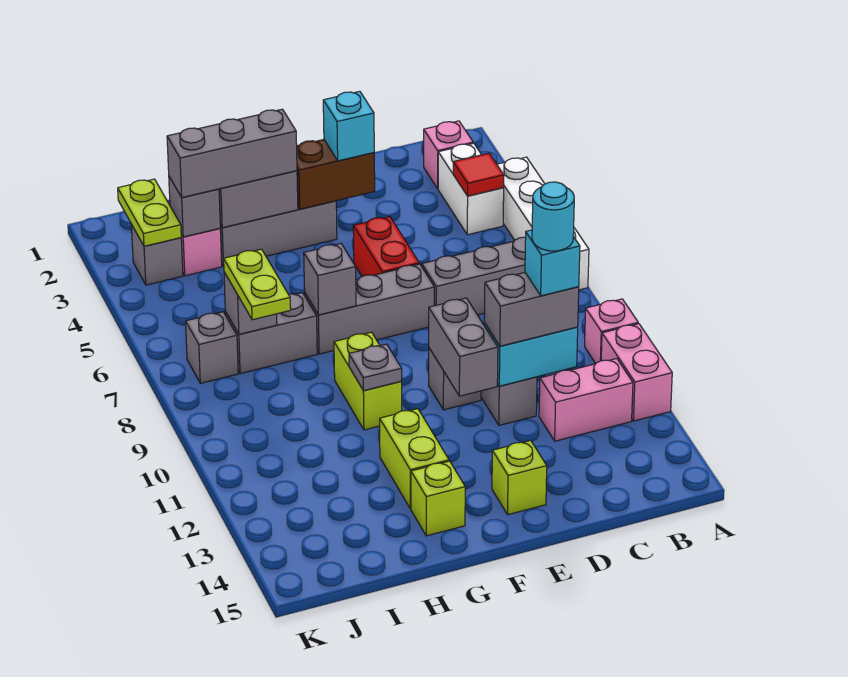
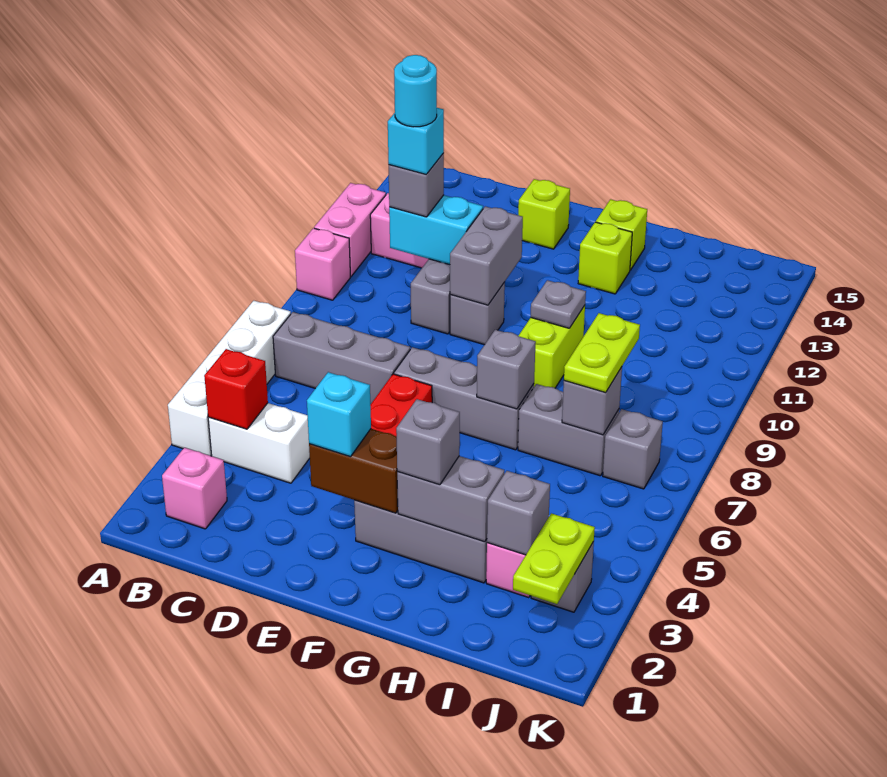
white brick B3:B4 level 1 -> white brick B4:C4 level 1
red tile B4 level 2 -> red brick B4 level 2
grey brick C11:D11 level 3 -> grey brick C11 level 3
grey brick G3:I3 level 3 -> grey brick G3 level 3
lime brick G12:G13 level 1 -> lime brick G13 level 1

